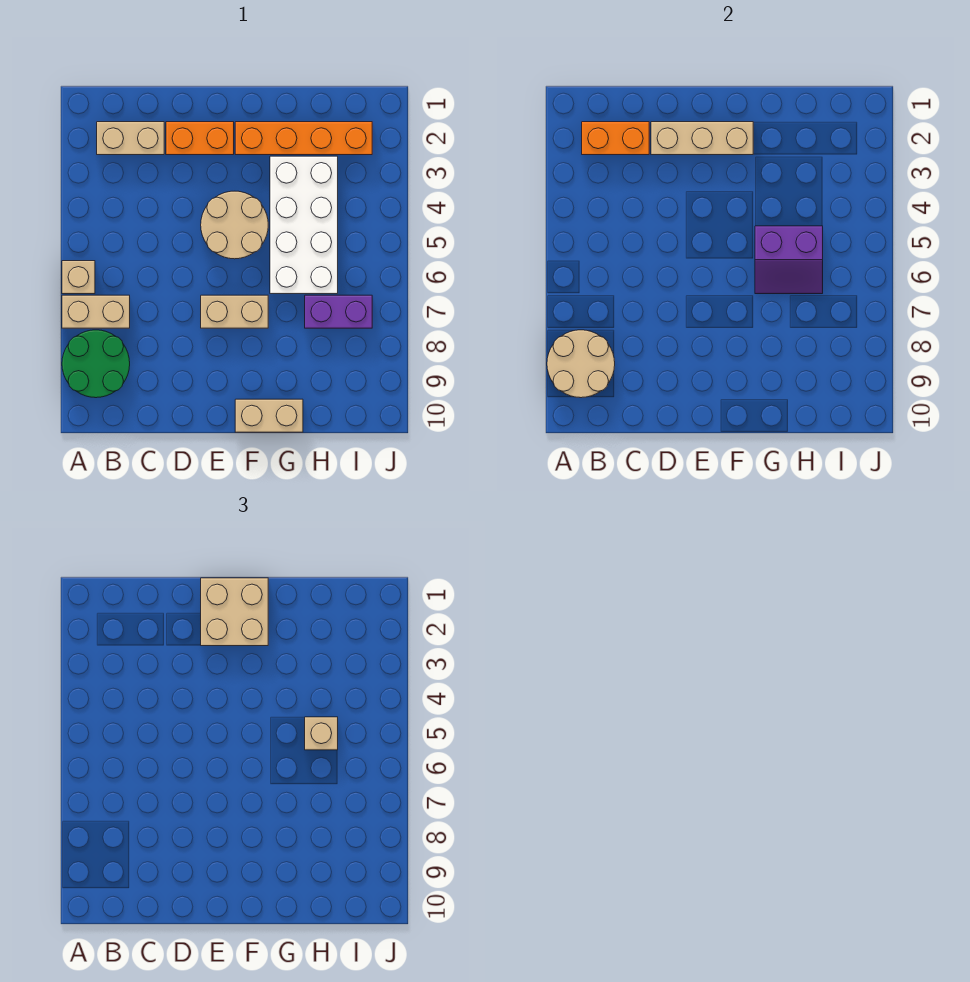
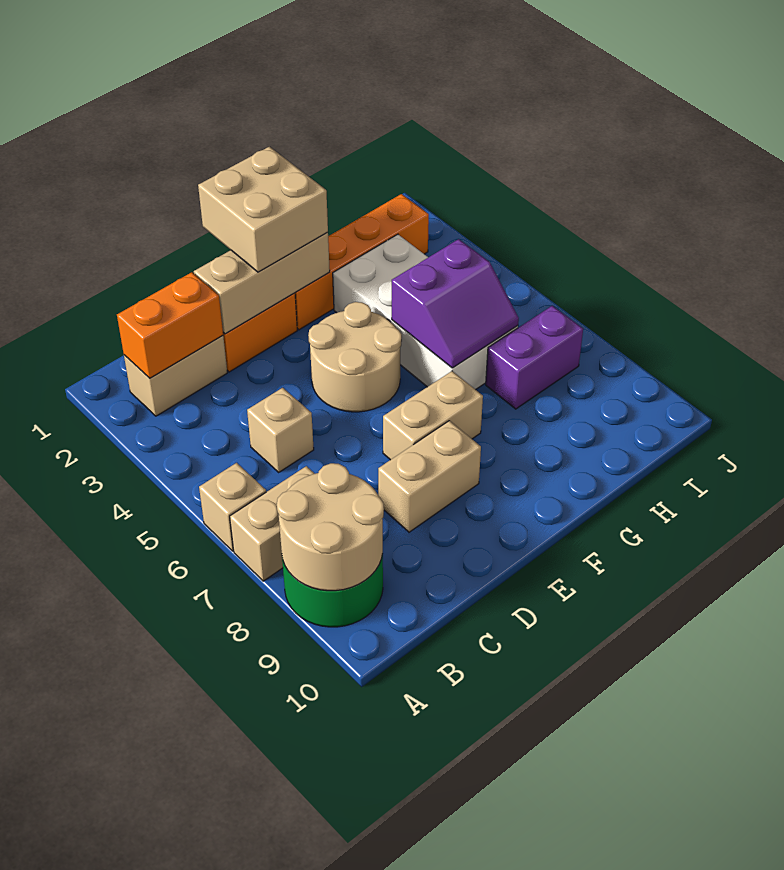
tan brick F10:G10 level 1 -> tan brick D8:E8 level 1
tan brick H5 level 3 -> tan brick C5 level 1

